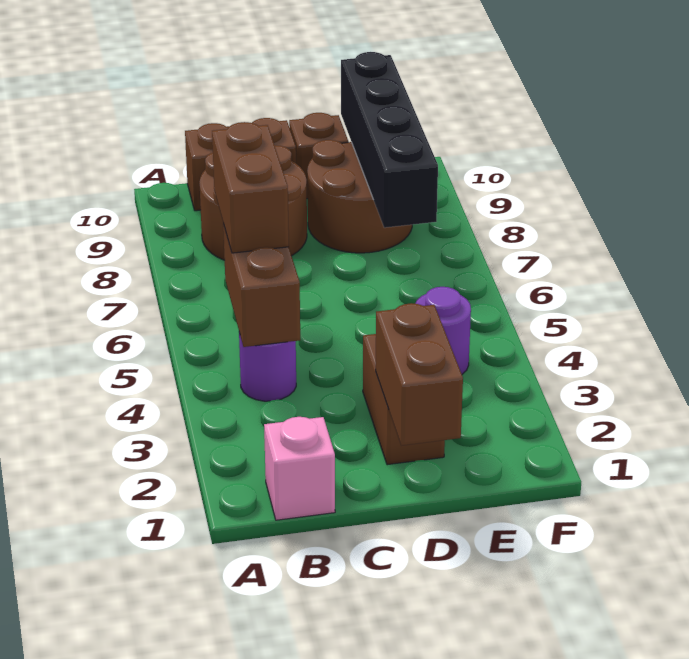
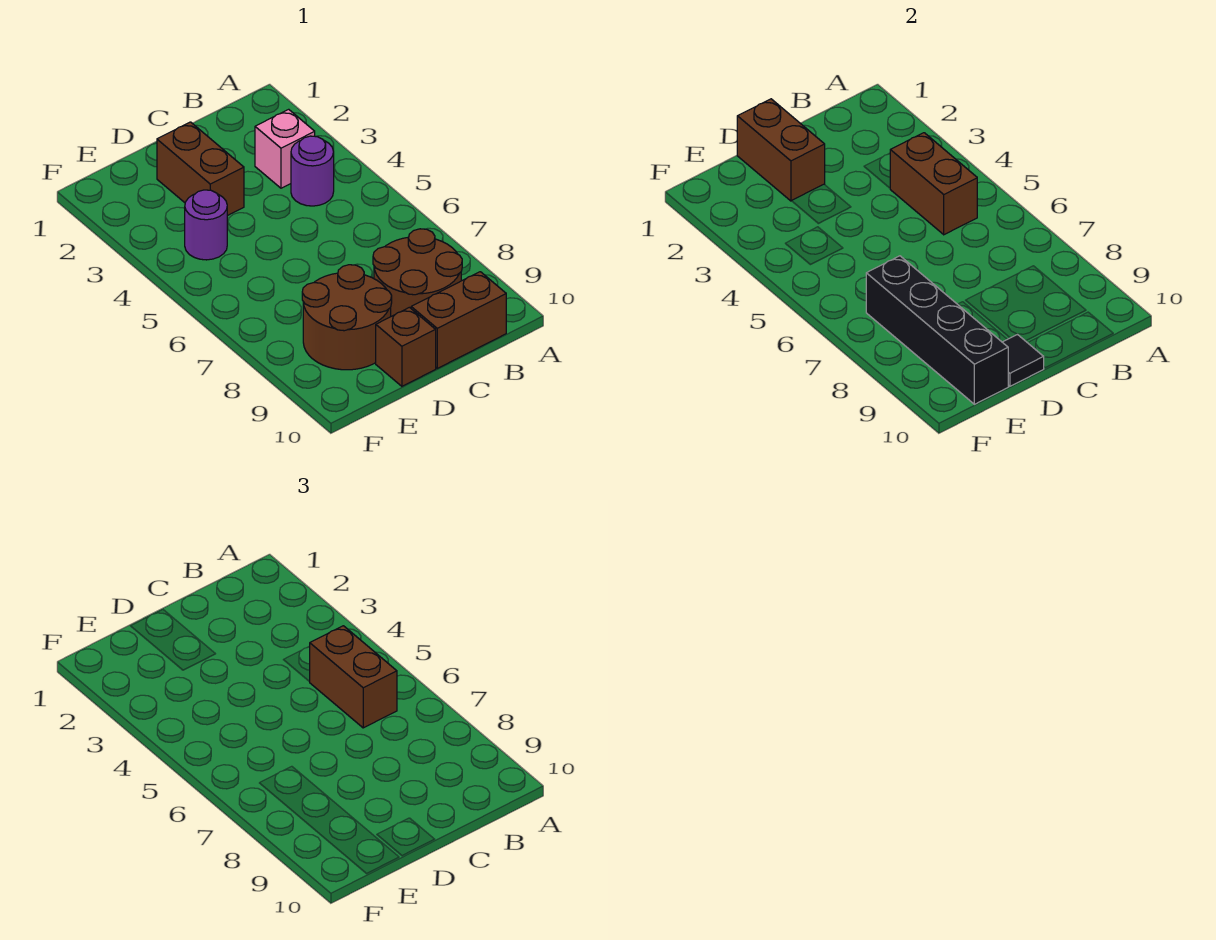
pink brick B1 level 1 -> pink brick B3 level 1
none -> black tile D10 level 2

